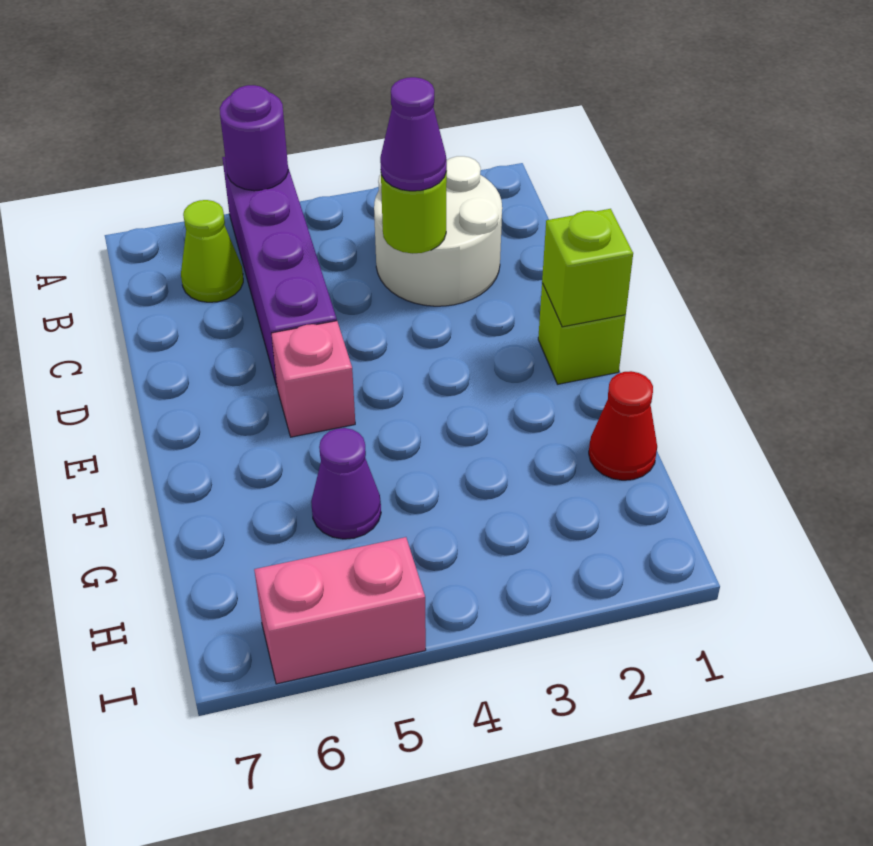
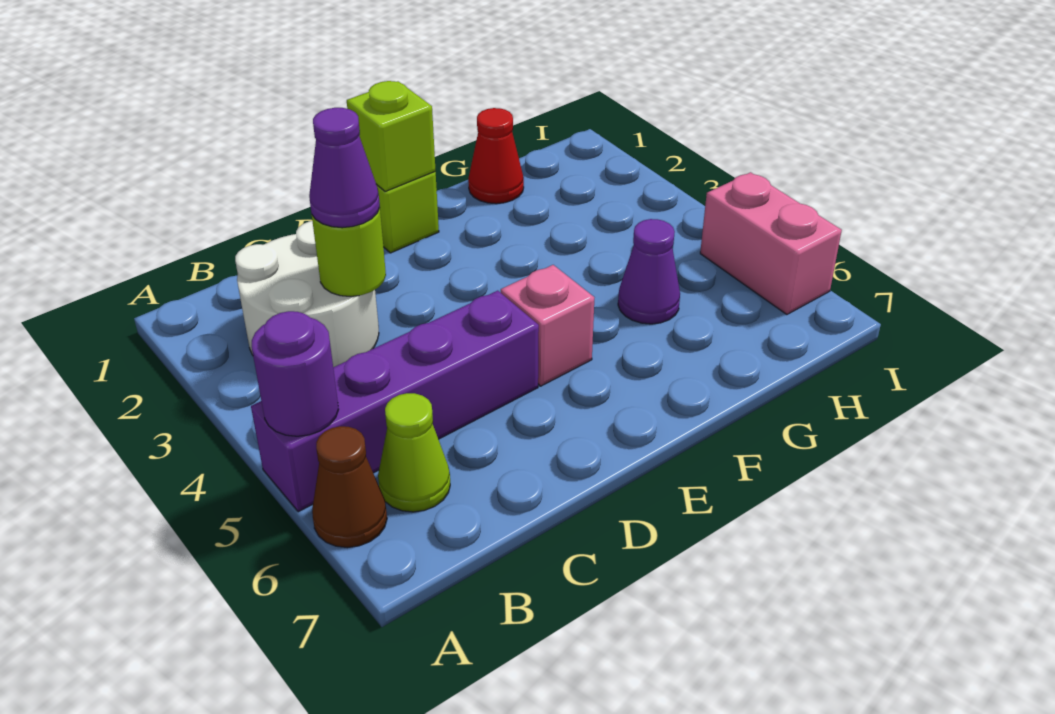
none -> brown cone A6 level 1

